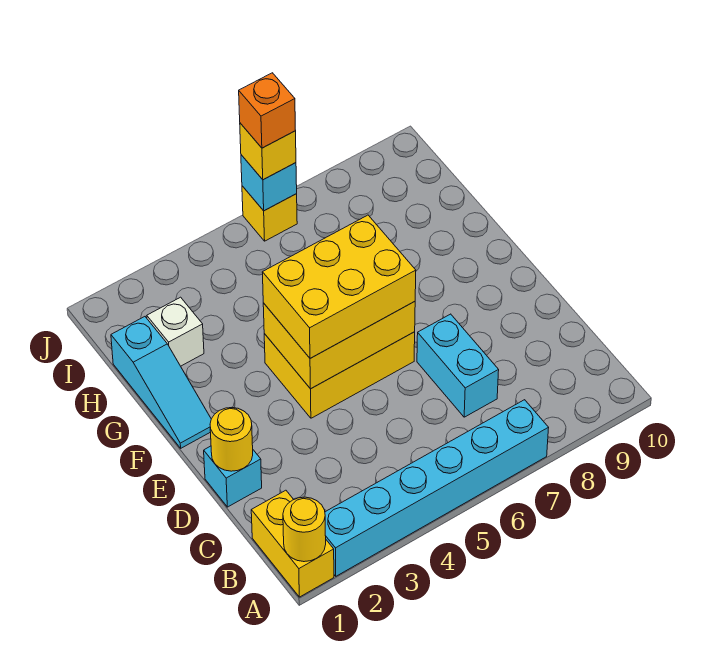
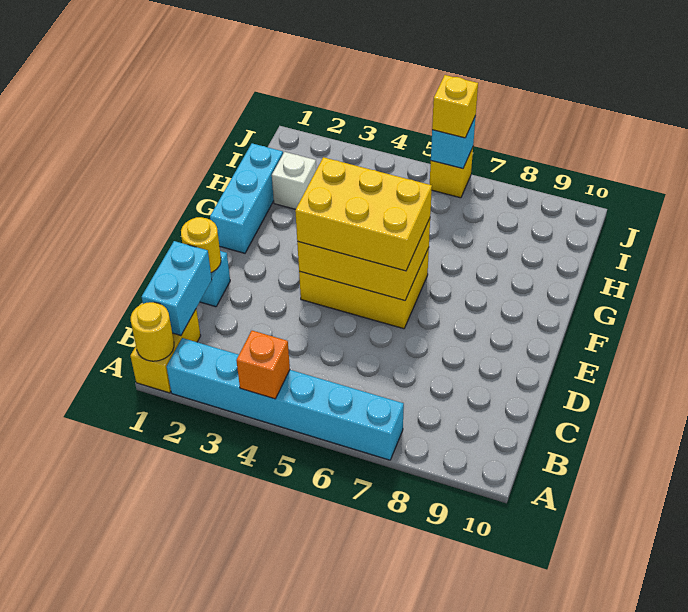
cyan brick C7:D7 level 1 -> cyan brick B1:C1 level 2
cyan slope F1:H1 level 1 top H -> cyan brick F1:H1 level 1
orange brick J6 level 4 -> orange brick A4 level 2

